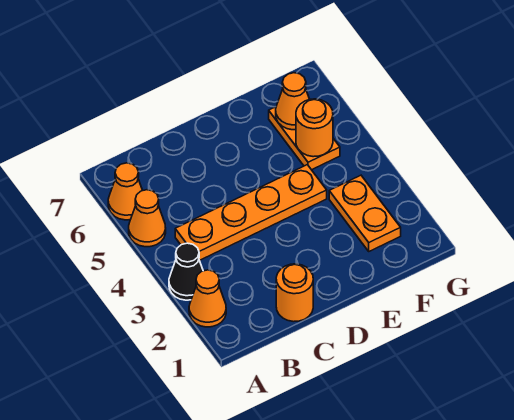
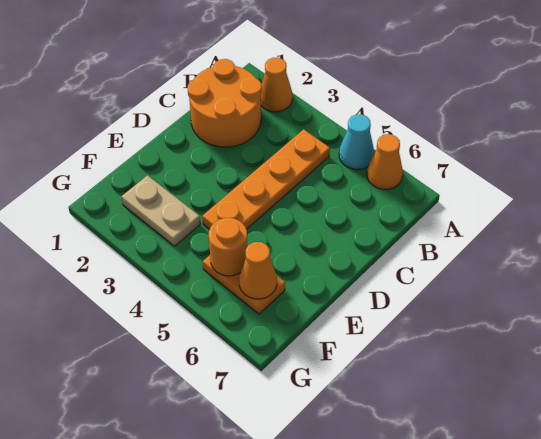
black cone A3 level 1 -> none
orange cone A5 level 1 -> cyan cone A5 level 1
orange round brick C1 level 1 -> orange round brick B1:C2 level 1
orange plate F2:F3 level 1 -> tan plate F2:F3 level 1

